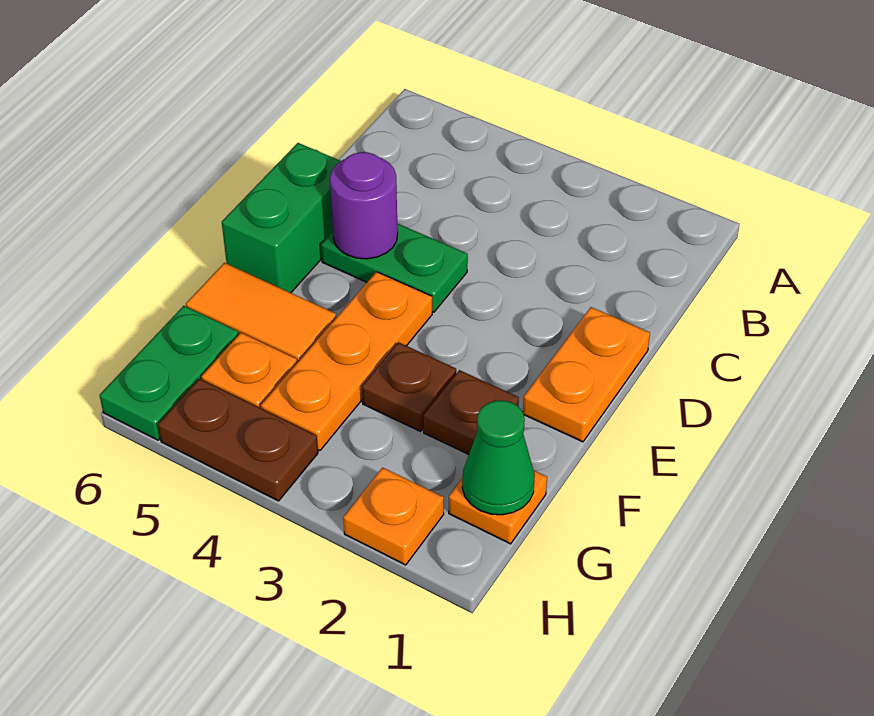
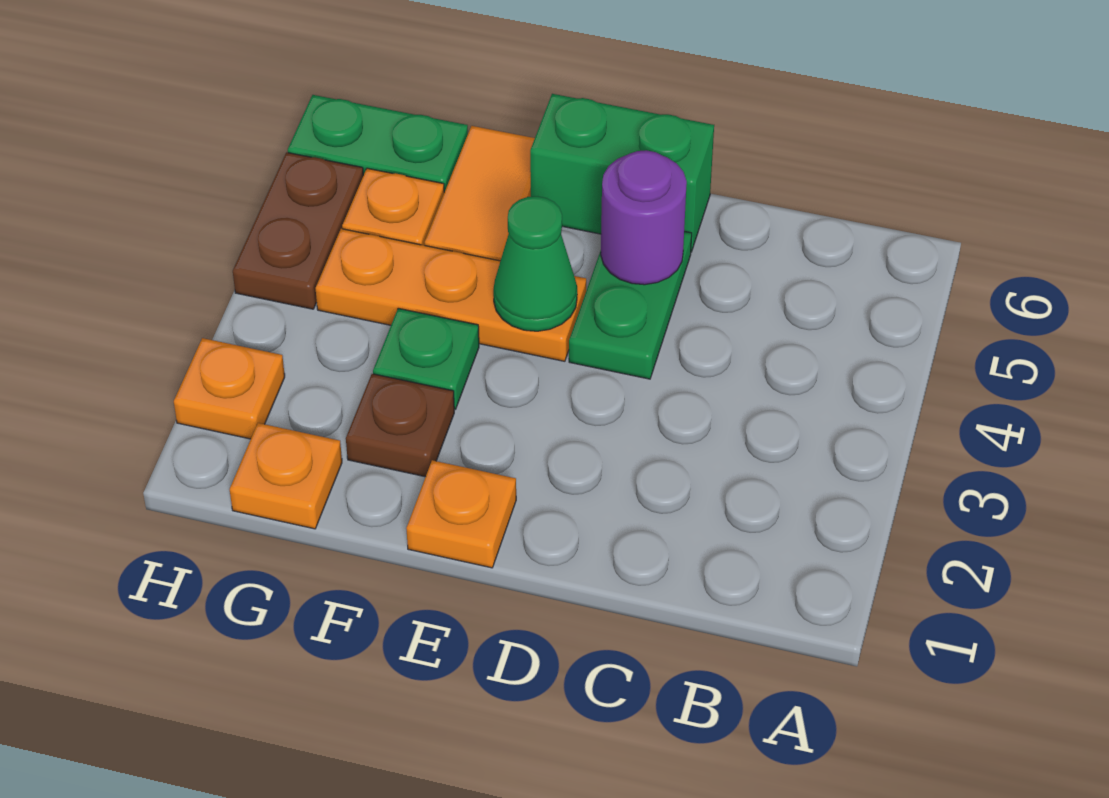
orange plate D1:E1 level 1 -> orange plate E1 level 1
brown plate F3 level 1 -> green plate F3 level 1
green cone G1 level 2 -> green cone E4 level 2

